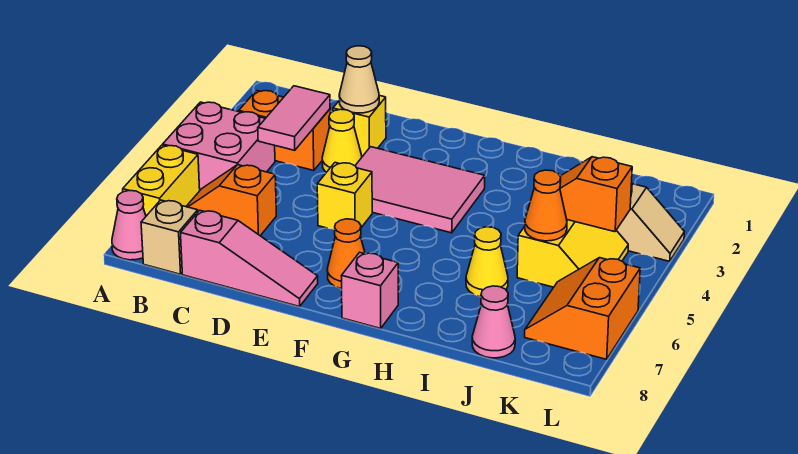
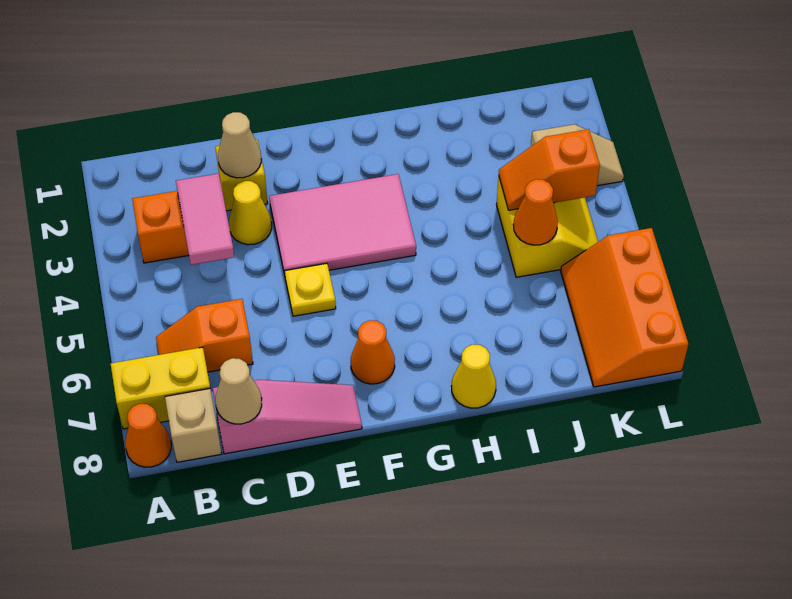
pink brick A4:B5 level 1 -> none
yellow brick A6:A7 level 1 -> yellow brick A7:B7 level 1
pink cone A8 level 1 -> orange cone A8 level 1
none -> tan cone C8 level 2
yellow brick E5 level 1 -> yellow plate E5 level 1
pink brick G8 level 1 -> none
yellow cone I6 level 1 -> yellow cone H8 level 1
pink cone J8 level 1 -> none
orange slope K6:L7 level 1 top L -> orange slope K6:L8 level 1 top L

